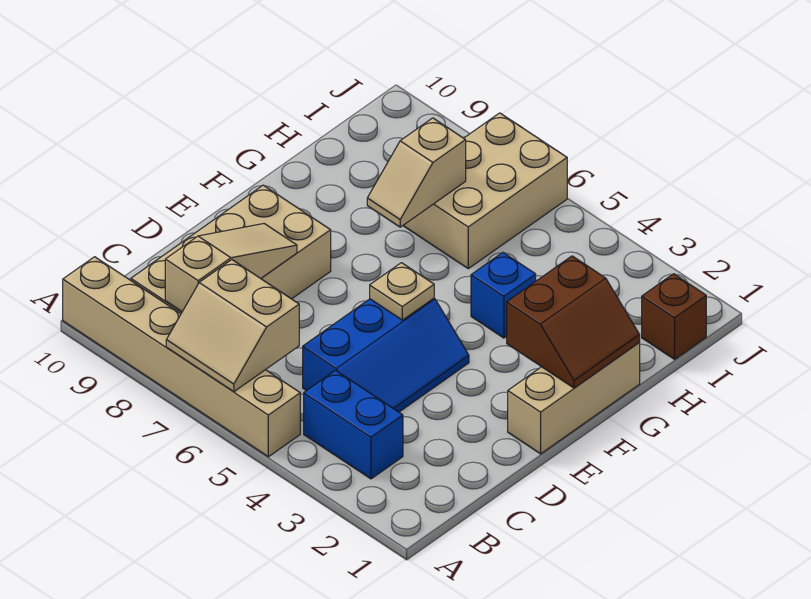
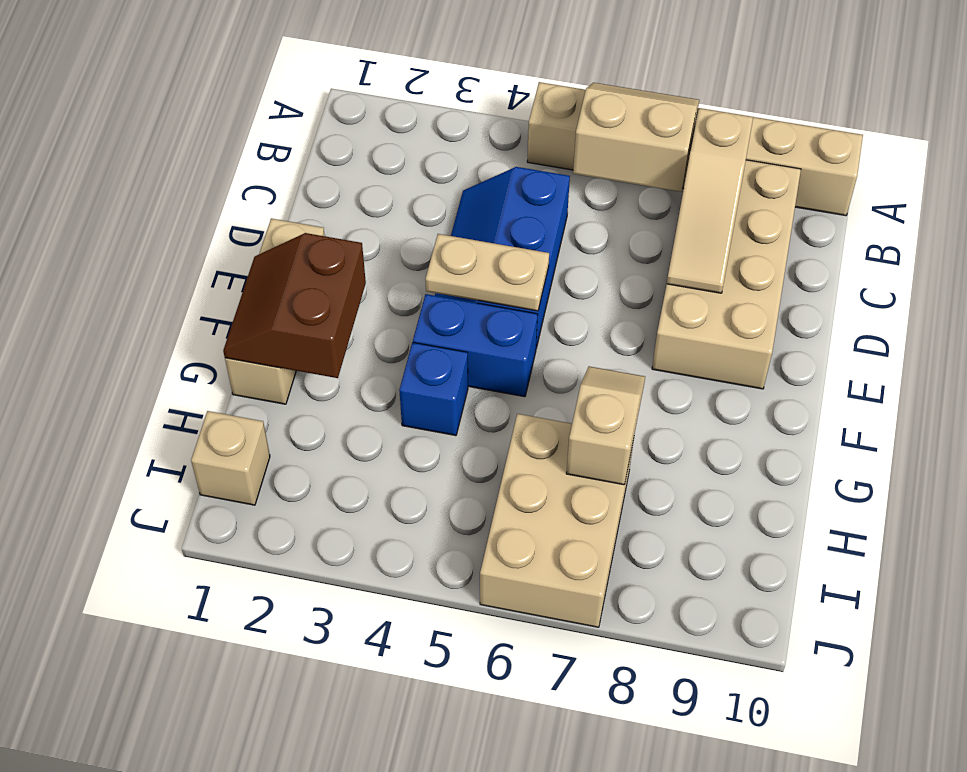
blue brick B3:B4 level 1 -> blue brick F4:F5 level 1
tan plate E5 level 2 -> tan plate E4:E5 level 2
brown brick I1 level 1 -> tan brick I1 level 1

